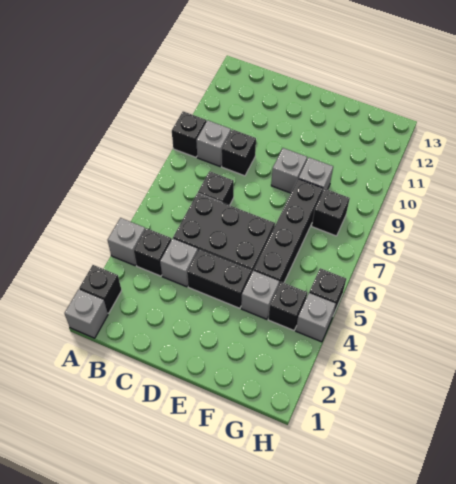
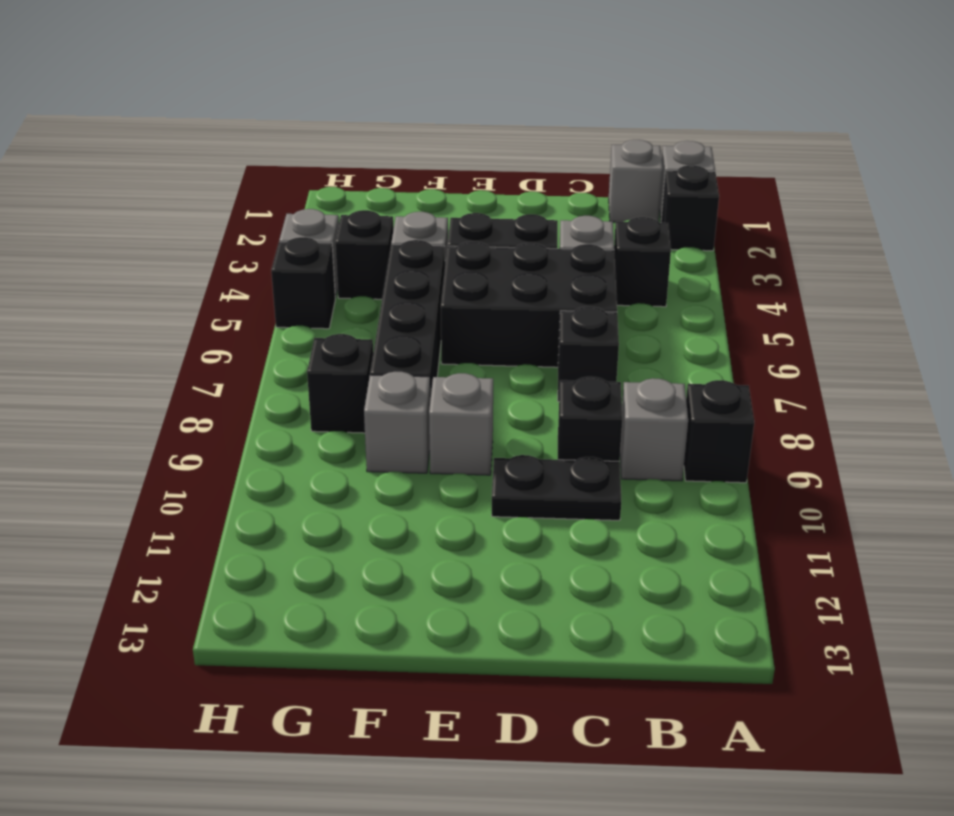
grey brick A4 level 1 -> grey brick B1 level 1
none -> black plate C10:D10 level 1

